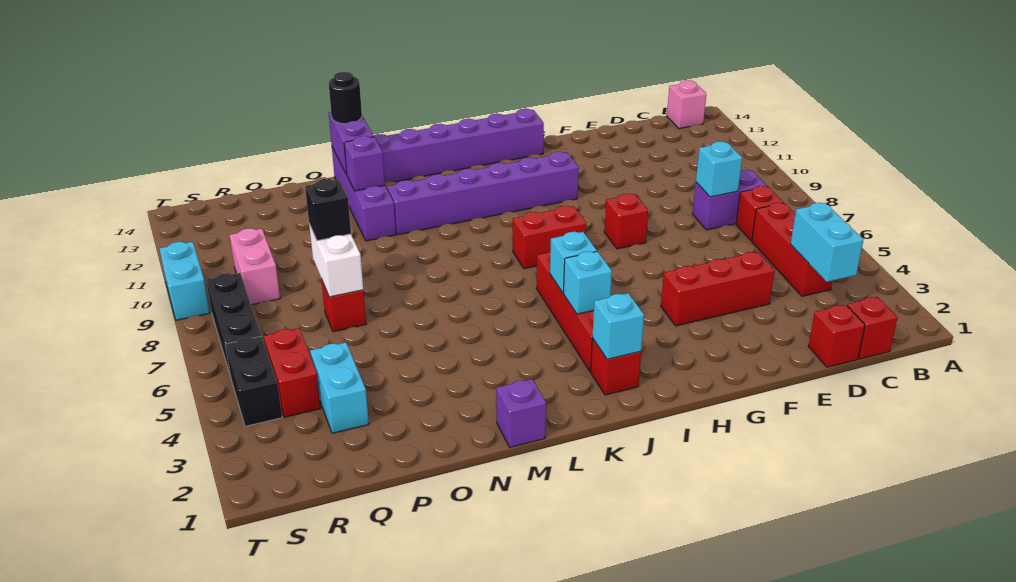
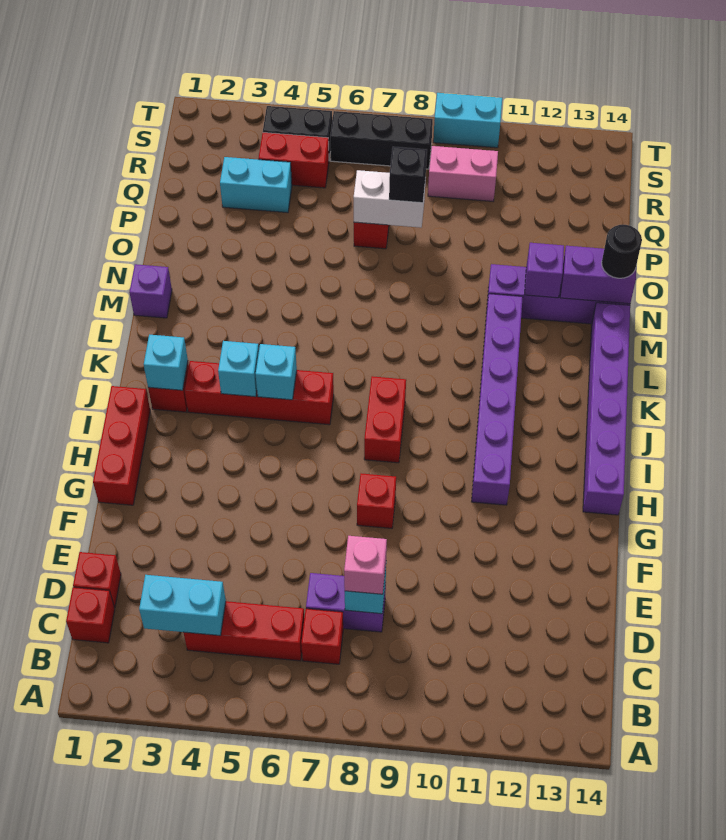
pink brick B14 level 1 -> pink brick D8 level 3
purple brick C8:D8 level 1 -> purple brick D7:D8 level 1
red brick E4:G4 level 1 -> red brick G1:I1 level 1

